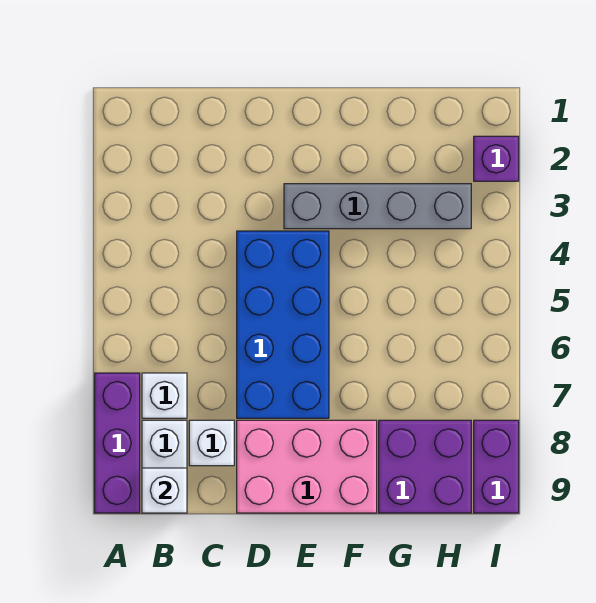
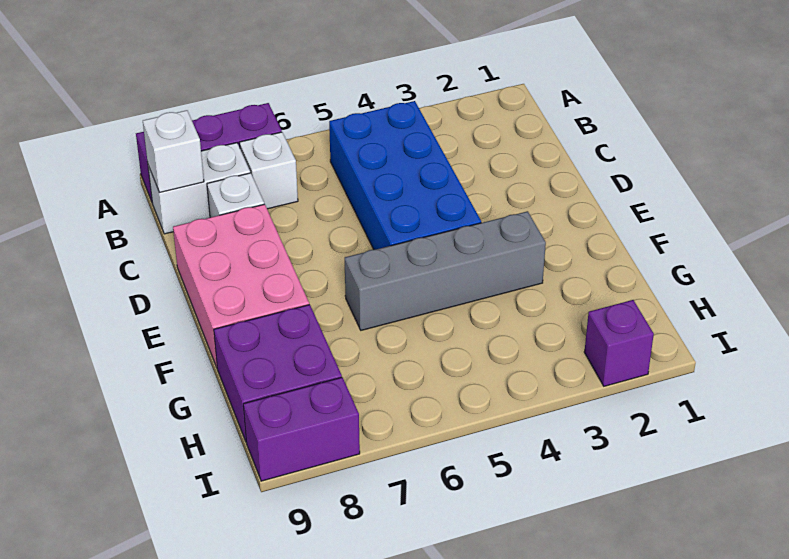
blue brick D4:E7 level 1 -> blue brick B4:E5 level 1
grey brick E3:H3 level 1 -> grey brick F3:F6 level 1

